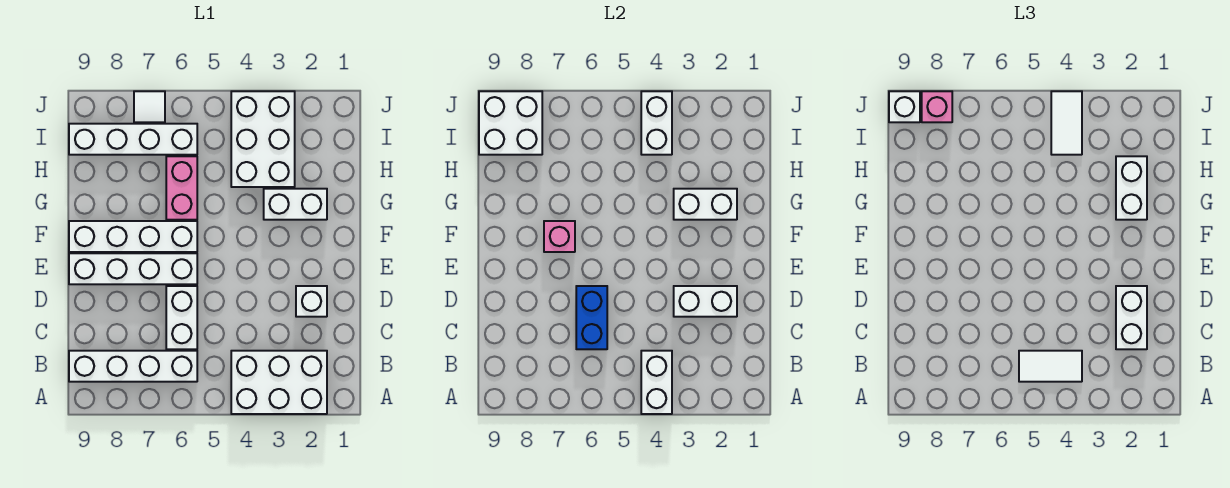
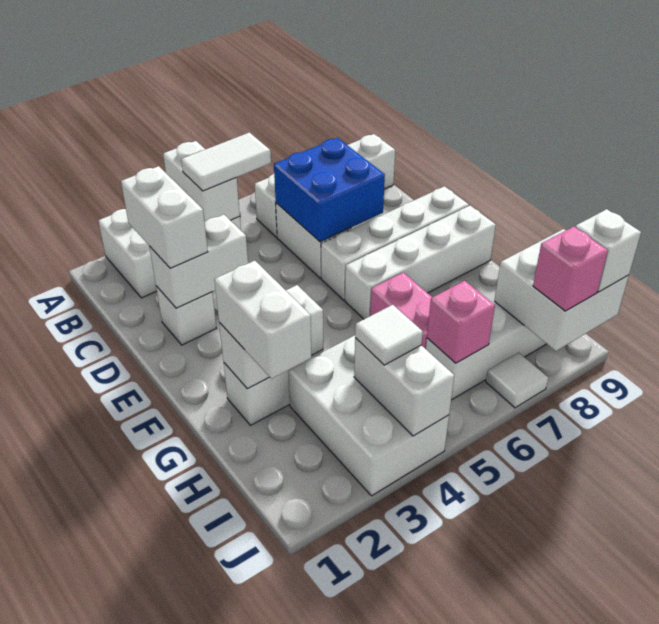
blue brick C6:D6 level 2 -> blue brick C6:D7 level 2
pink brick F7 level 2 -> pink brick I6 level 2
white tile I4:J4 level 3 -> white tile I4 level 3

